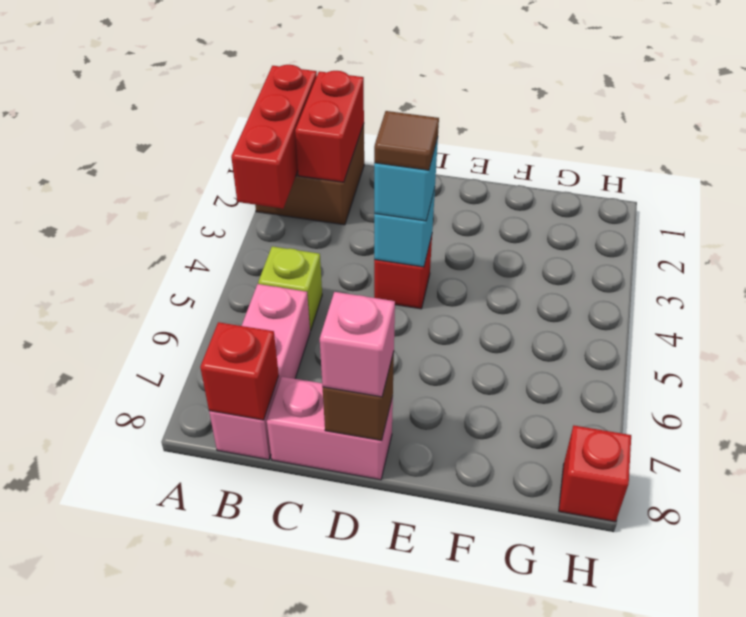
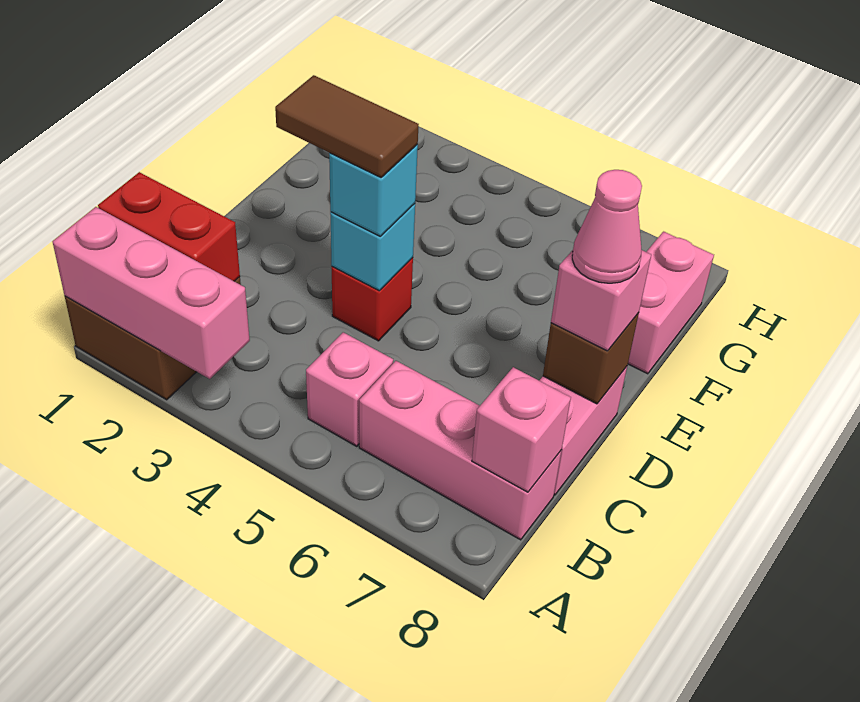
red brick A1:A3 level 2 -> pink brick A1:A3 level 2
lime brick B5 level 1 -> pink brick B5 level 1
red brick B8 level 2 -> pink brick B8 level 2
brown tile D4 level 4 -> brown tile D3:D4 level 4
none -> pink cone D8 level 4
none -> pink brick F8:G8 level 1
red brick H8 level 1 -> none

